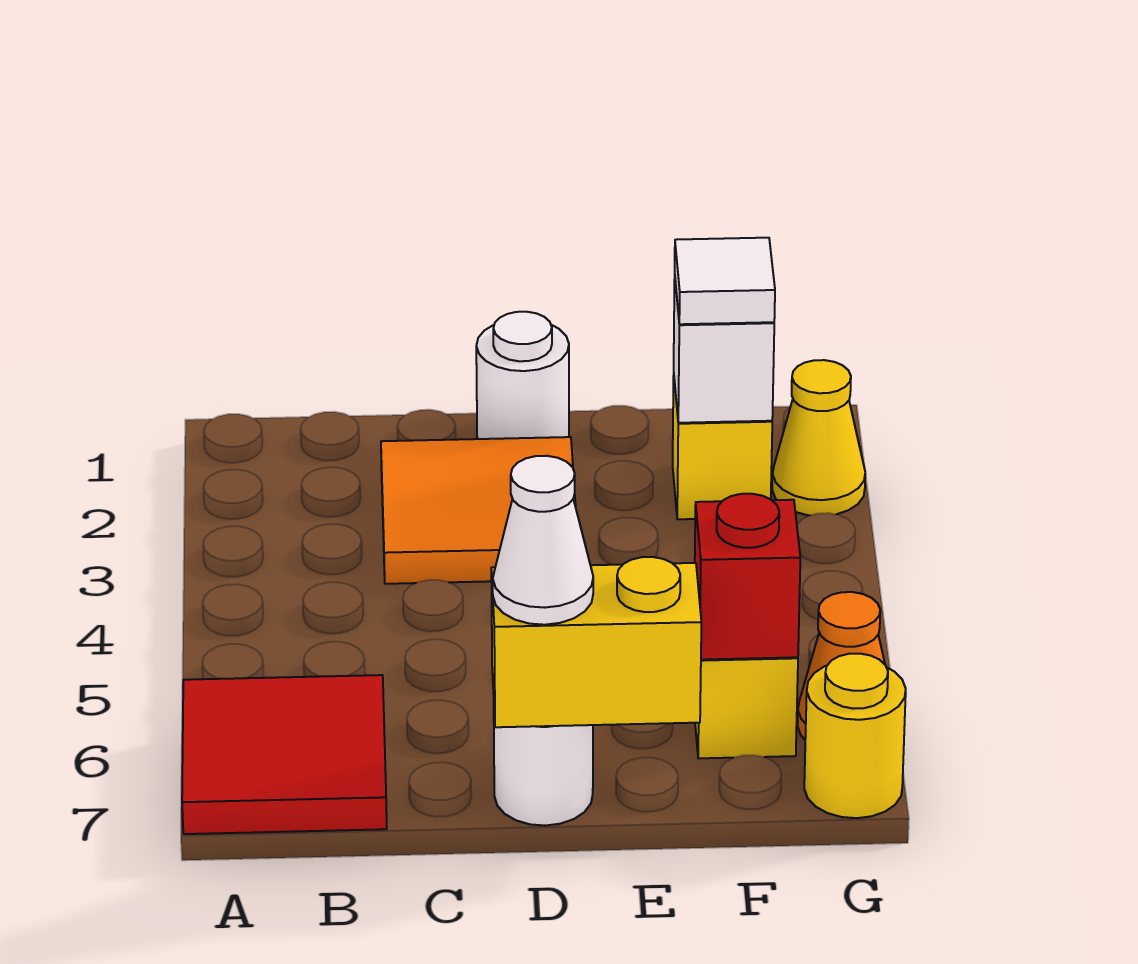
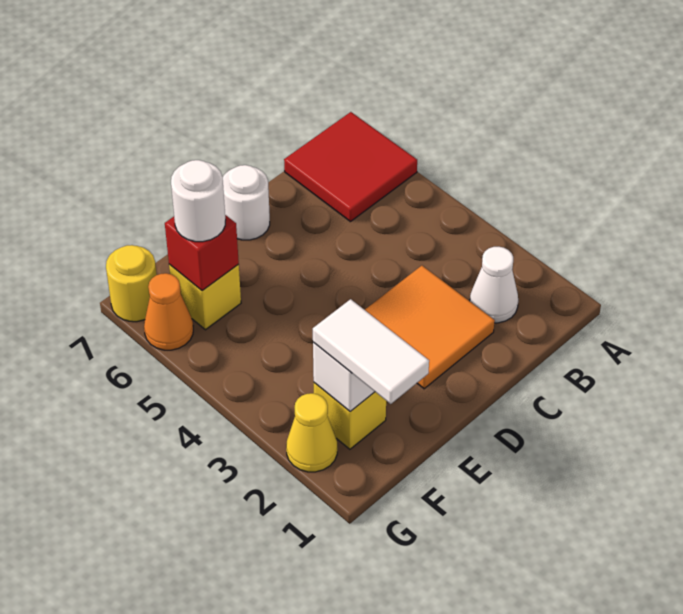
white round brick D1 level 1 -> white round brick F6 level 3
yellow brick D7:E7 level 2 -> none
white cone D7 level 3 -> white cone B2 level 1
white tile F2 level 3 -> white tile F1:F2 level 3

